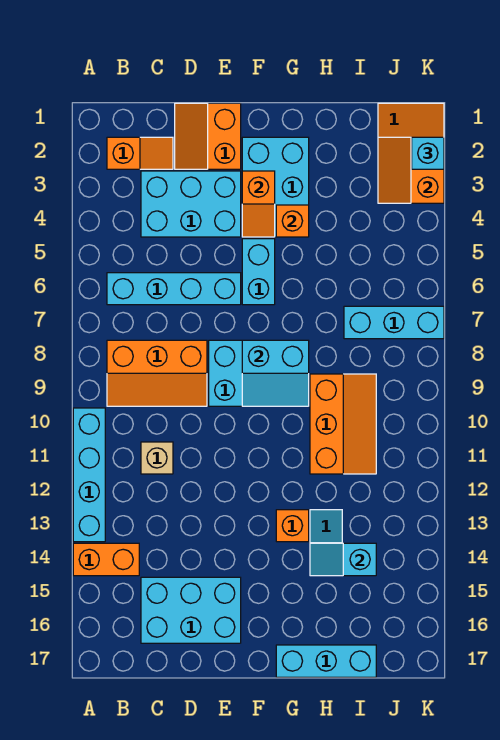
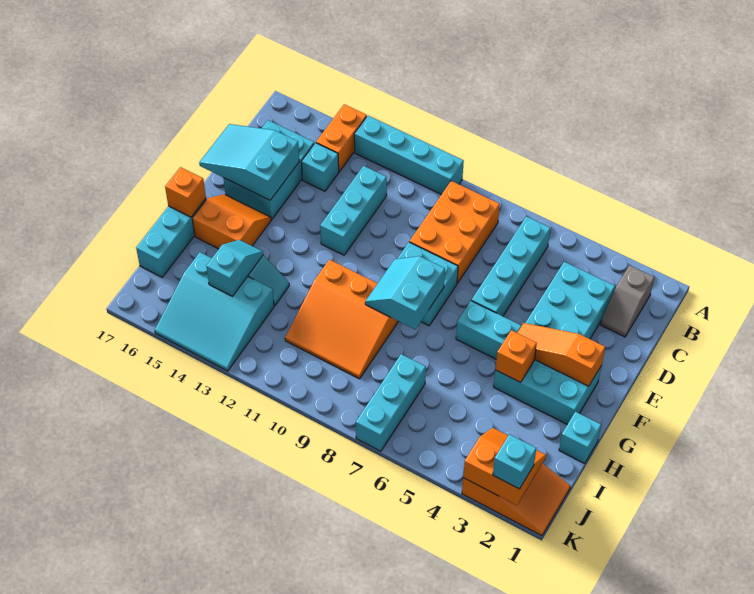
orange slope B2:C2 level 1 top B -> grey slope B2:C2 level 1 top B
orange slope B8:D9 level 1 top 8 -> orange brick B8:D9 level 1
tan brick C11 level 1 -> none
none -> cyan brick C12:E12 level 1
none -> cyan brick C14 level 1
orange slope D1:E2 level 1 top E -> orange slope F15:G16 level 1 top G
none -> cyan slope D15:E17 level 2 top 15
orange slope F3:F4 level 2 top 3 -> orange slope F2:F4 level 2 top 2
orange brick G13 level 1 -> orange brick G17 level 2
none -> cyan brick H1 level 1
orange slope H9:I11 level 1 top H -> orange slope G9:I11 level 1 top G
none -> cyan slope I13:K15 level 1 top I

